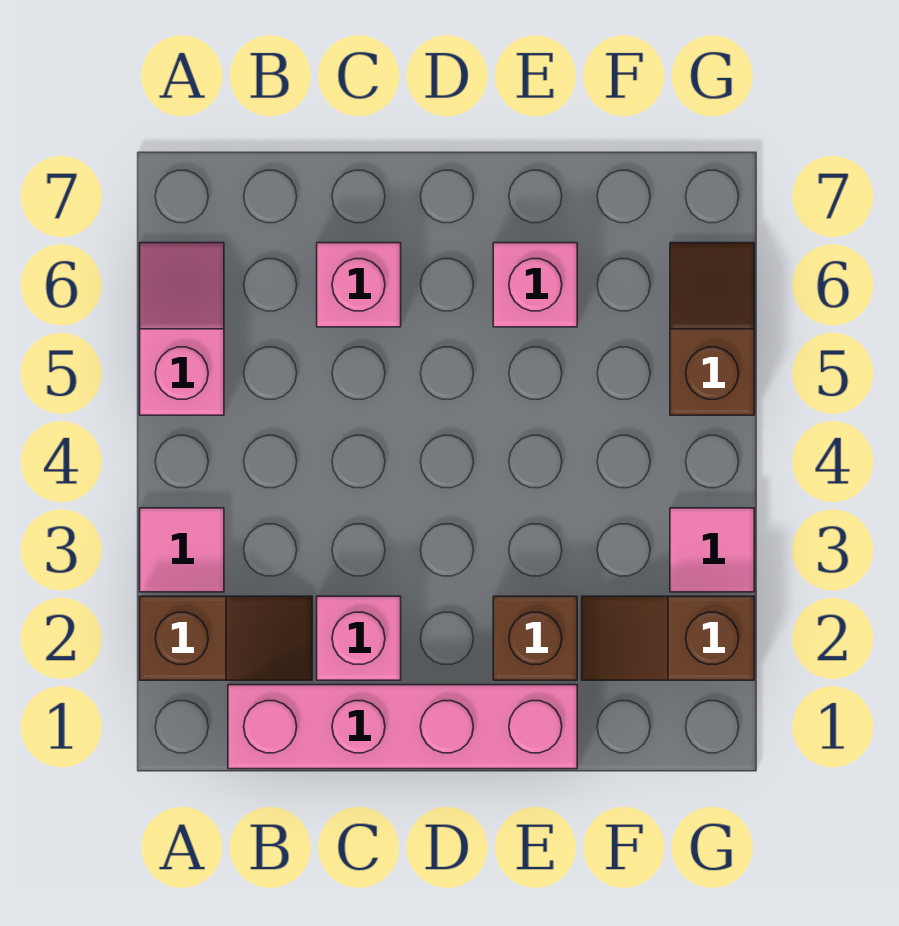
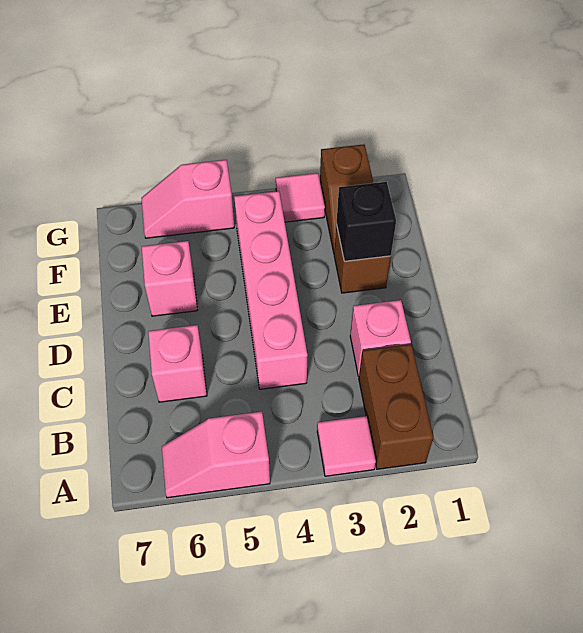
brown slope A2:B2 level 1 top A -> brown brick A2:B2 level 1
pink brick B1:E1 level 1 -> pink brick C4:F4 level 1
none -> black brick E2 level 2
brown slope G5:G6 level 1 top 5 -> pink slope G5:G6 level 1 top 5

